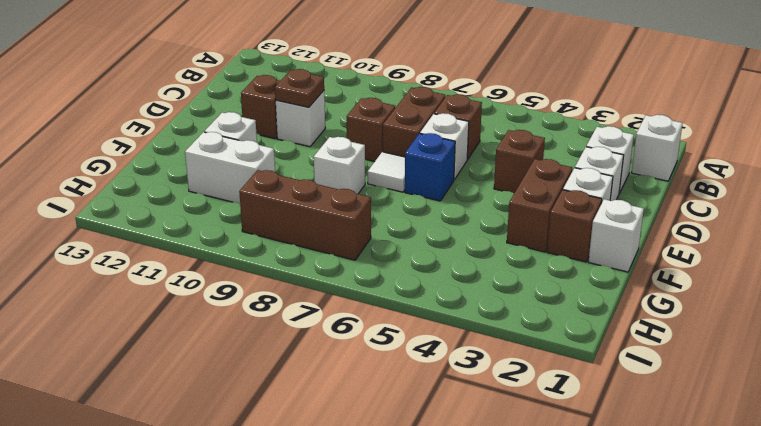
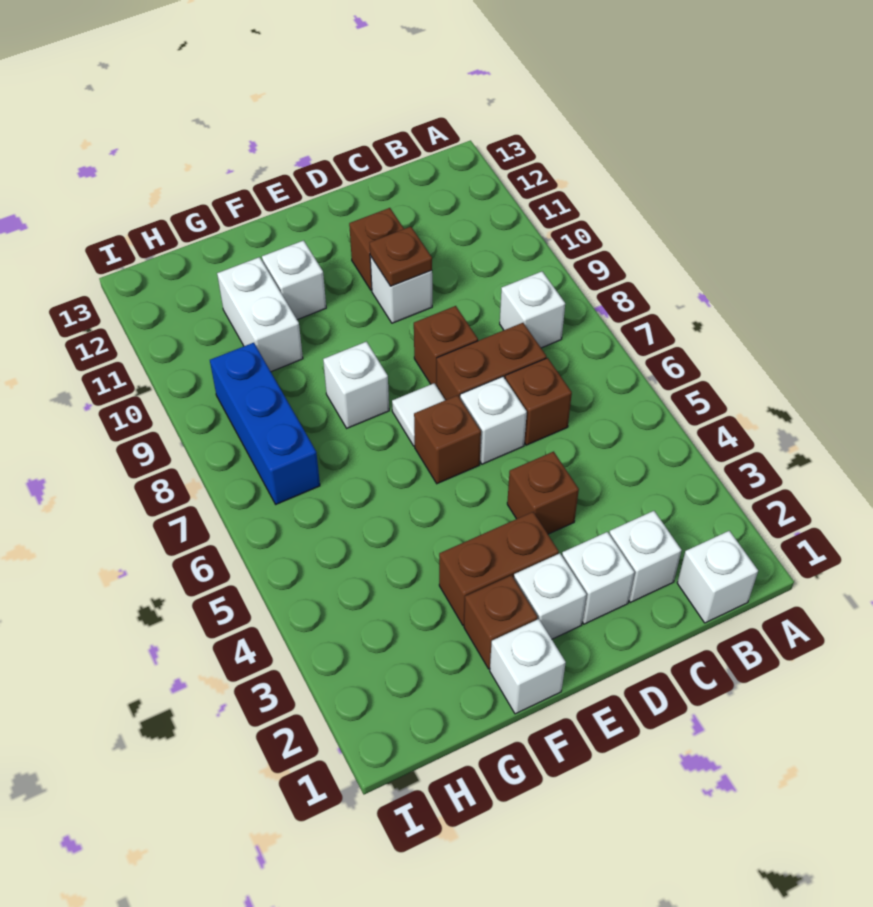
none -> white brick B8 level 1
blue brick E6 level 1 -> brown brick E6 level 1
brown brick H7:H9 level 1 -> blue brick H7:H9 level 1

